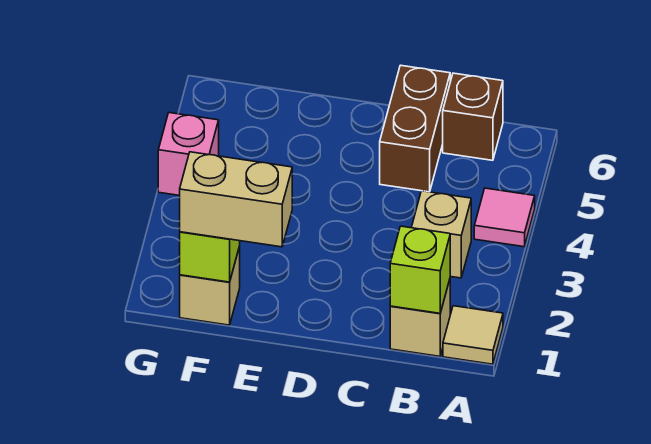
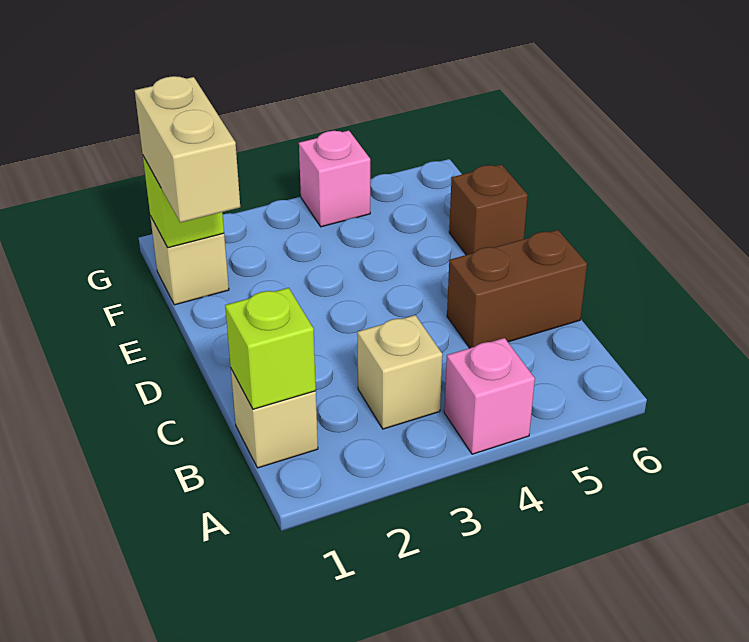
tan tile A1 level 1 -> none
pink tile A4 level 1 -> pink brick A4 level 1
brown brick B6 level 1 -> brown brick E6 level 1

